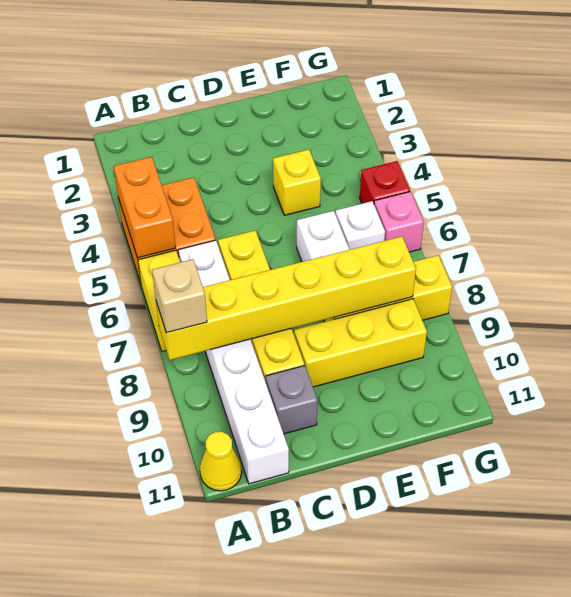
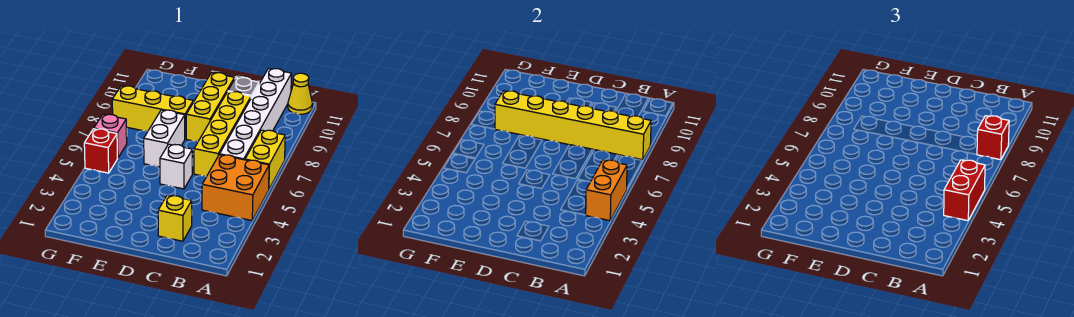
none -> red brick A4:A5 level 3
tan brick A8 level 3 -> red brick A8 level 3
yellow brick D9:F9 level 1 -> yellow brick D8:D10 level 1
yellow brick E4 level 1 -> yellow brick C2 level 1
white brick F6 level 1 -> white brick D5 level 1

